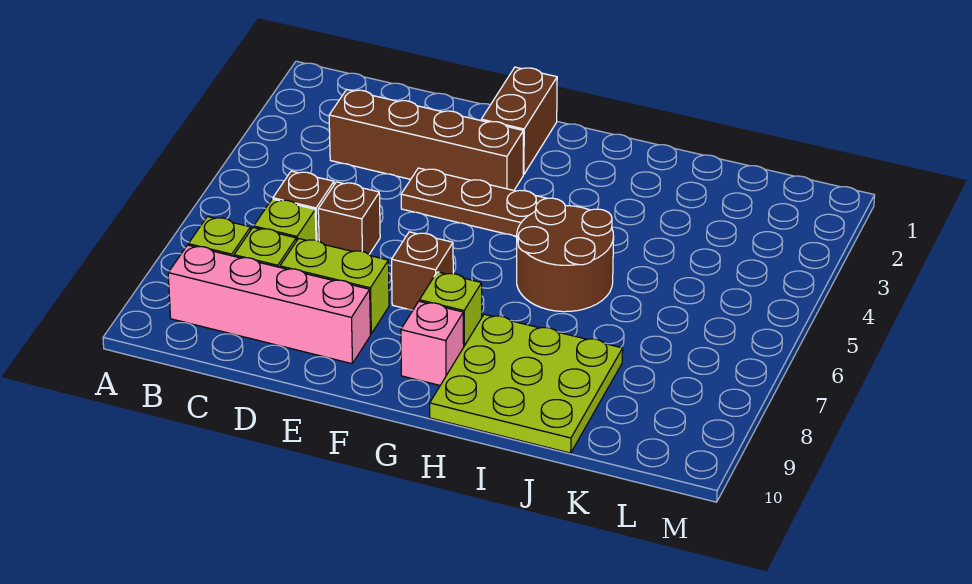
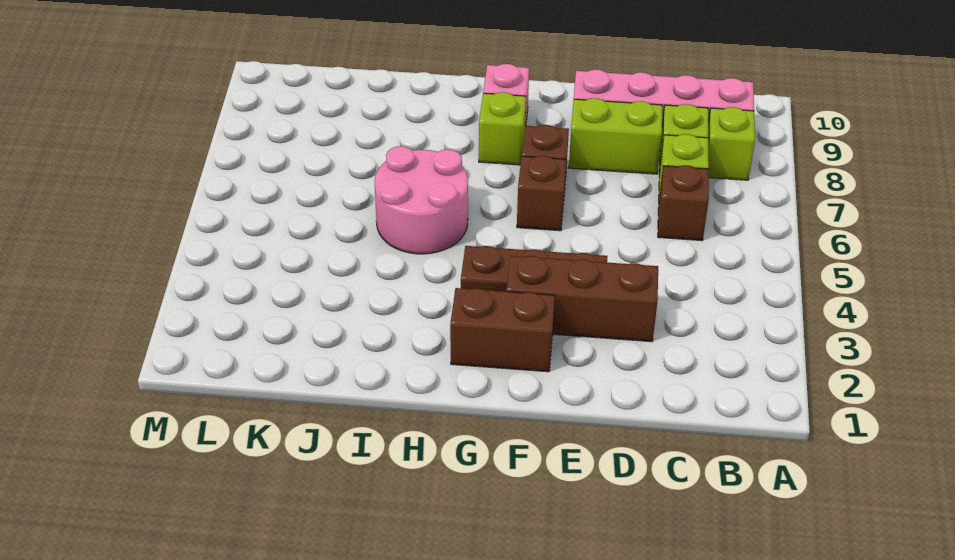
brown brick C3:F3 level 1 -> brown brick D3:F3 level 1
brown brick D6 level 1 -> brown brick F6 level 1
brown brick F1:F2 level 1 -> brown brick F2:G2 level 1
brown round brick H5:I6 level 1 -> pink round brick H5:I6 level 1
lime plate H8:J10 level 1 -> none

